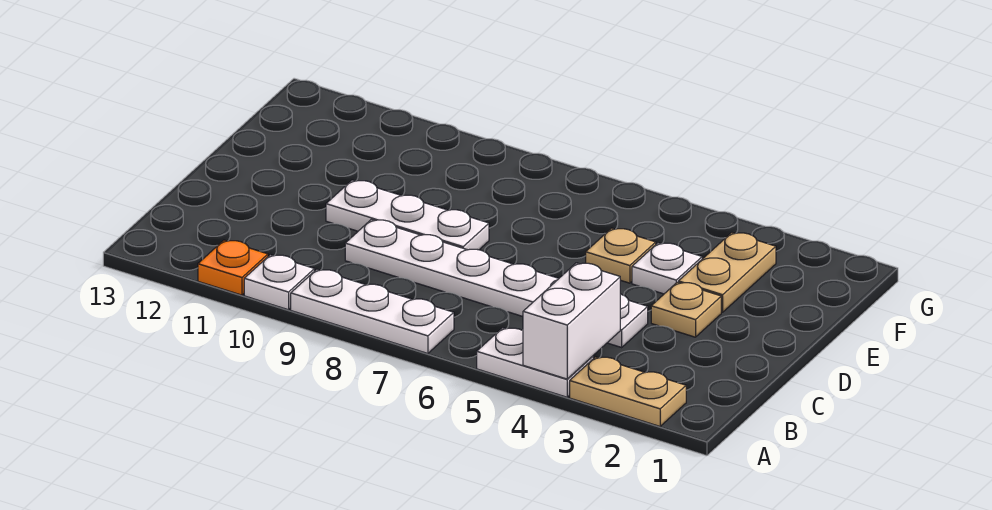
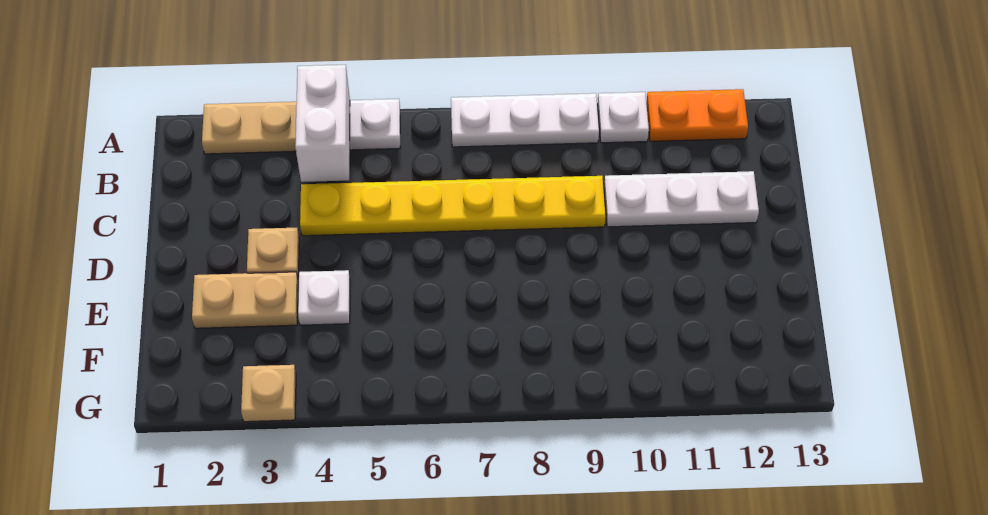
orange plate A11 level 1 -> orange plate A11:A12 level 1
white plate C4:C9 level 1 -> yellow plate C4:C9 level 1
white plate D8:D10 level 1 -> white plate C10:C12 level 1
tan plate E3:F3 level 1 -> tan plate E2:E3 level 1
tan plate E5 level 1 -> tan plate G3 level 1

